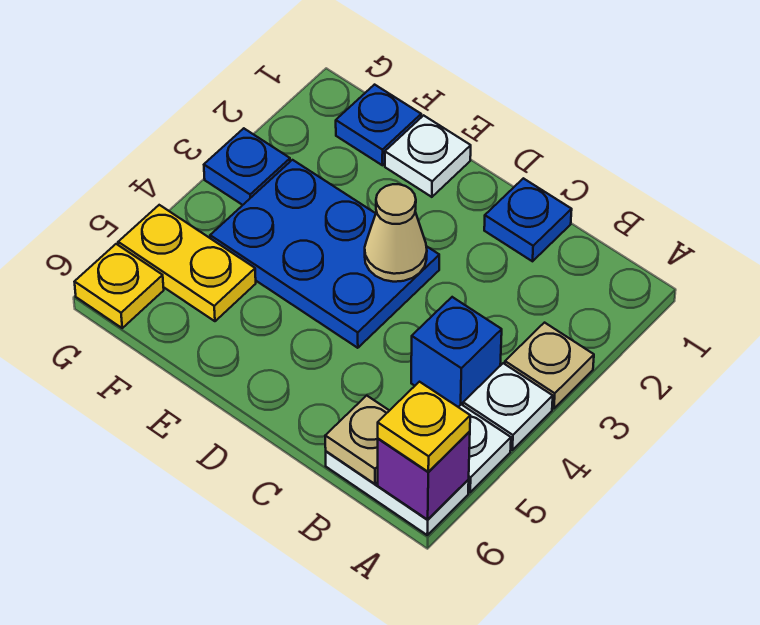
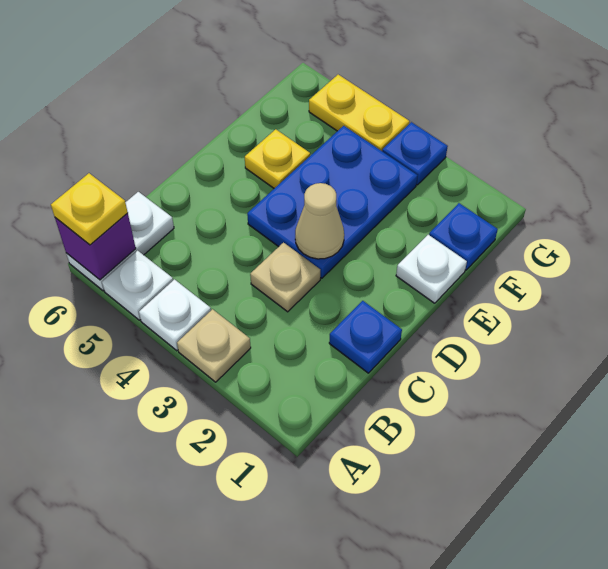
blue brick B4 level 1 -> none
tan plate B6 level 2 -> tan plate C3 level 1
yellow plate F5:G5 level 1 -> yellow plate G4:G5 level 1
yellow plate G6 level 1 -> yellow plate E5 level 1

